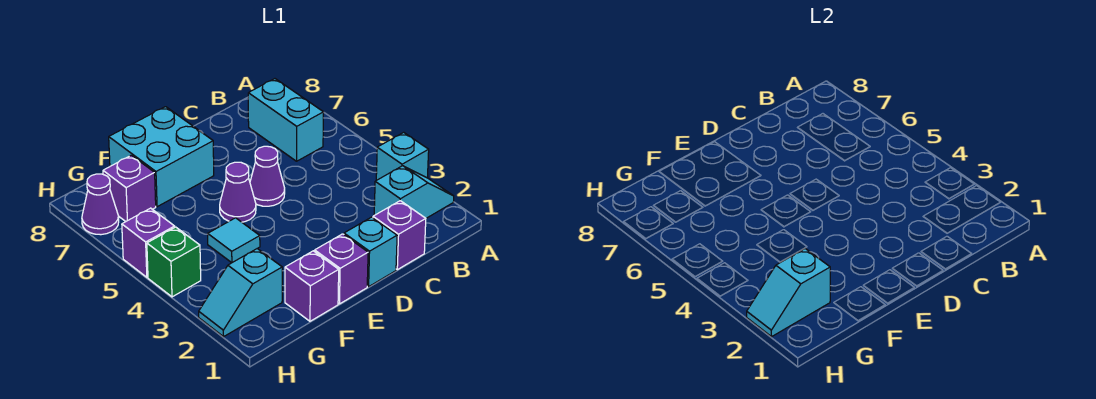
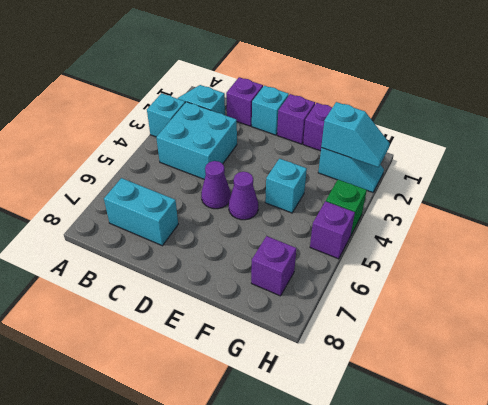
cyan brick B6:B7 level 1 -> cyan brick B7:C7 level 1
cyan brick E7:F8 level 1 -> cyan brick B3:C4 level 1
cyan tile F4 level 1 -> cyan brick F4 level 1
purple cone H7 level 1 -> none

